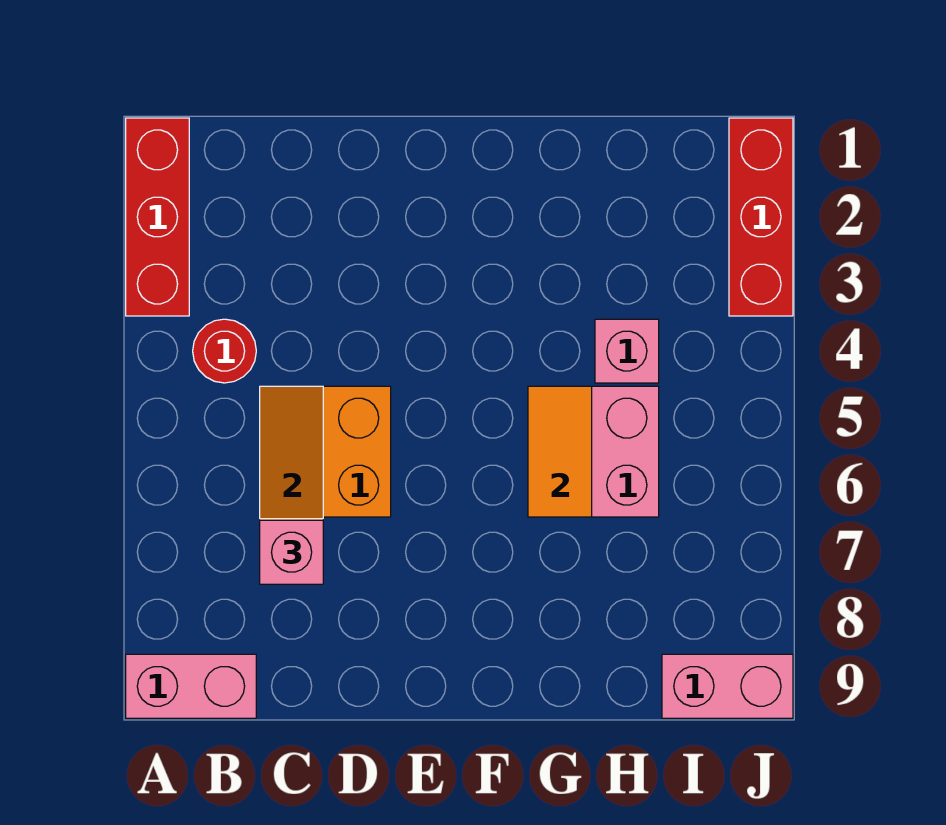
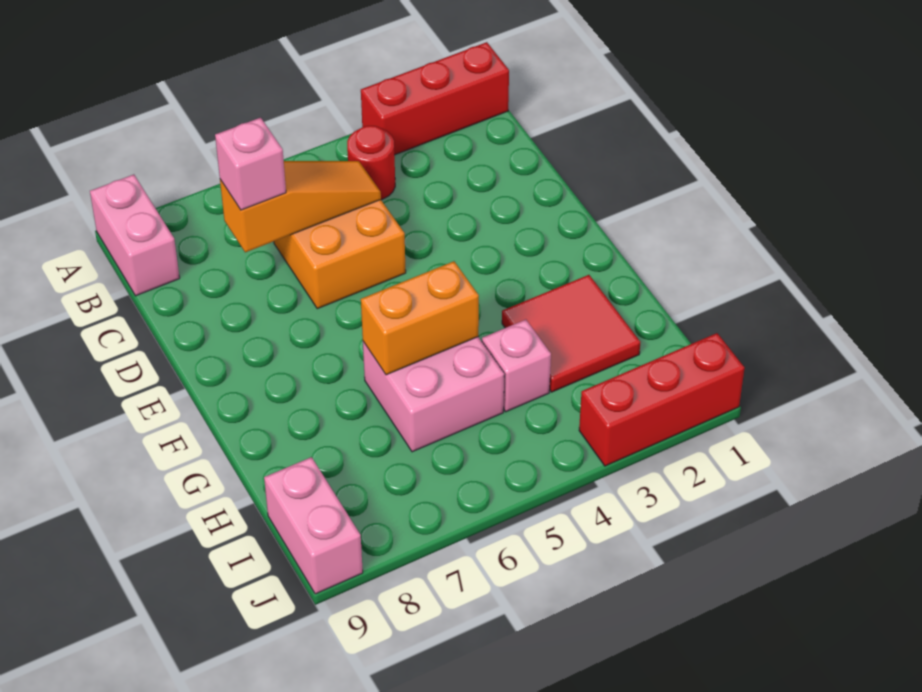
none -> red tile G2:H3 level 1
orange tile G5:G6 level 2 -> orange brick G5:G6 level 2

